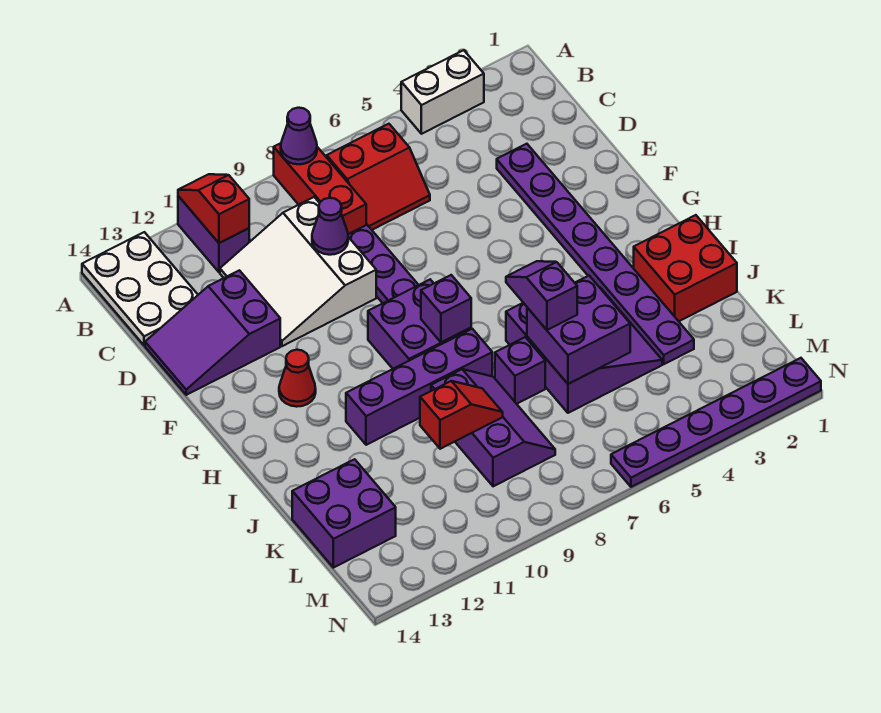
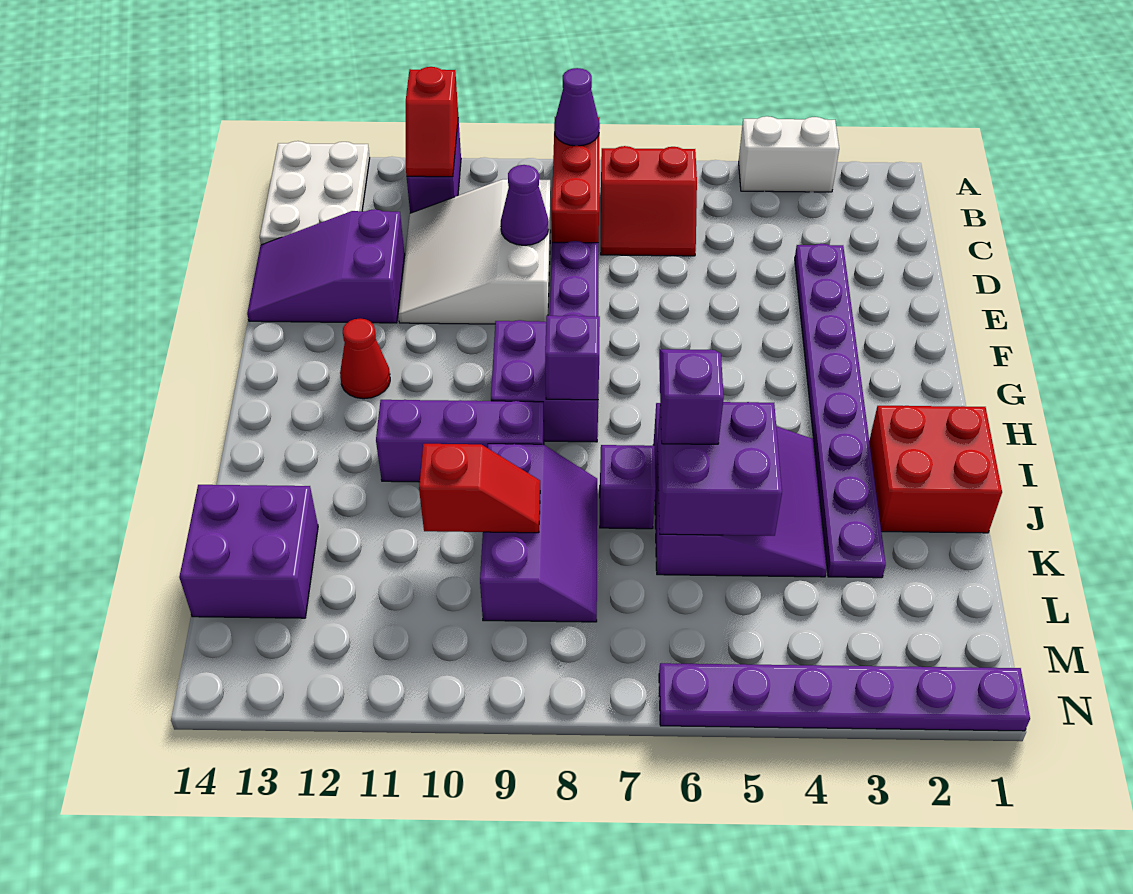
red slope A11:B11 level 2 top B -> red slope A11:B11 level 2 top A
purple brick I8:I11 level 1 -> purple brick I9:I11 level 1

